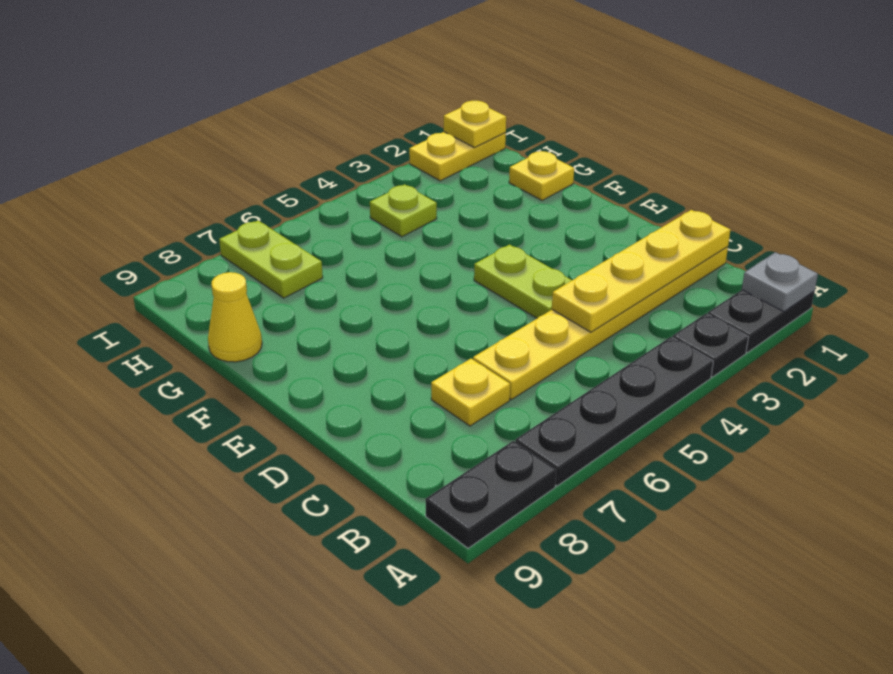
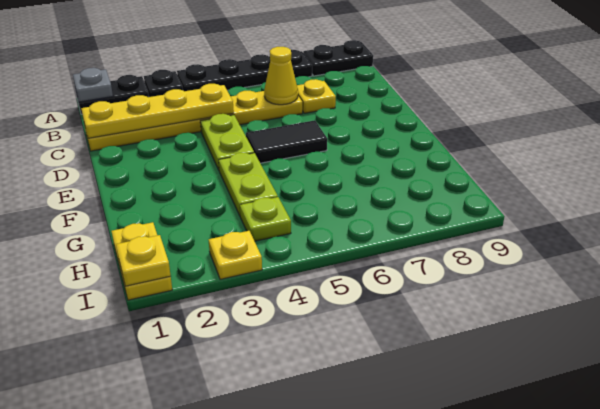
none -> black tile E5:E6 level 1
yellow plate G1 level 1 -> yellow plate I3 level 1
yellow cone G9 level 1 -> yellow cone C6 level 2
lime plate H7:I7 level 1 -> lime plate F4:G4 level 1
yellow plate I1:I2 level 1 -> yellow plate H1:I1 level 1

